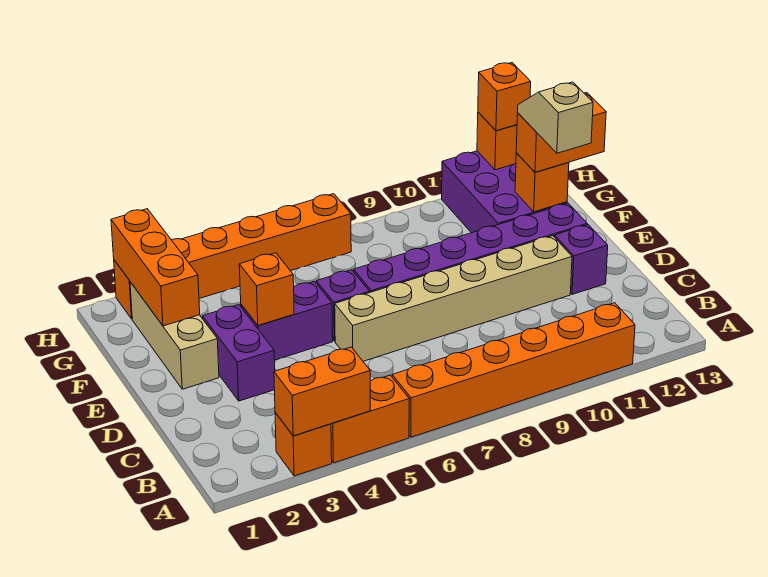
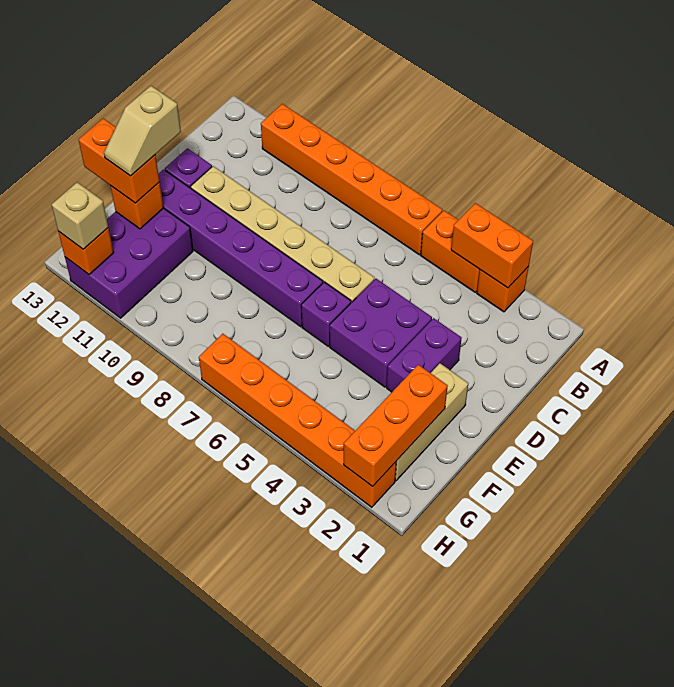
purple brick E4:E5 level 1 -> purple brick D4:E5 level 1
orange brick E4 level 2 -> none
orange brick H12 level 3 -> tan brick H12 level 3

